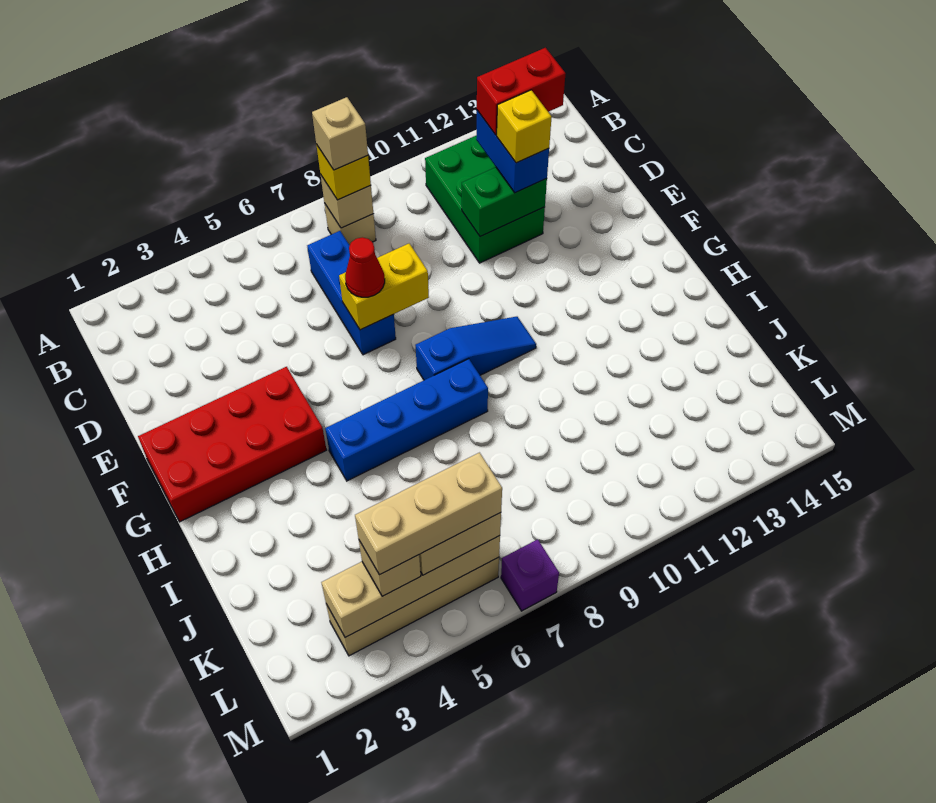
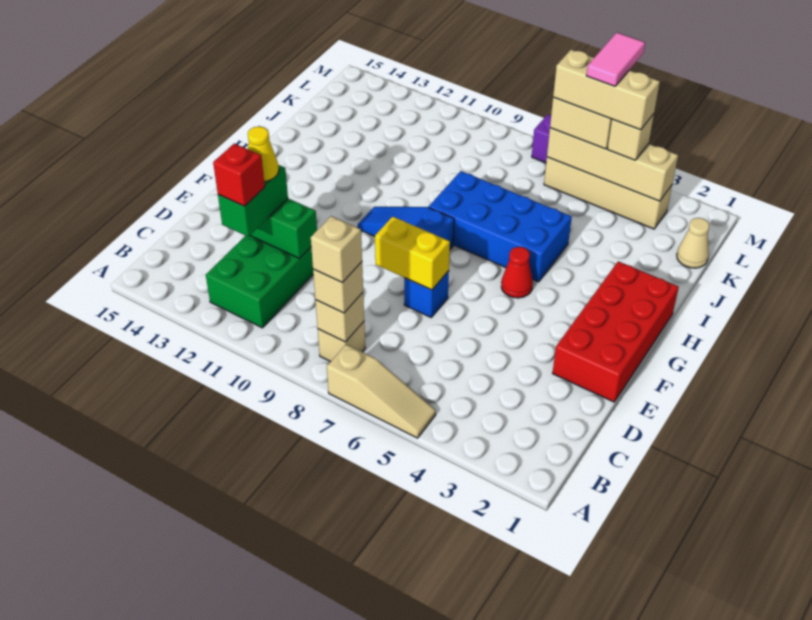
none -> tan slope A5:A7 level 1 top 7
yellow brick B8 level 3 -> tan brick B8 level 3
blue brick C7:E7 level 1 -> blue brick E7 level 1
blue brick C12:D12 level 3 -> green brick C12:D12 level 3
red brick C12:C13 level 4 -> red brick C12 level 4
yellow brick D12 level 4 -> yellow cone D12 level 4
red cone E7 level 3 -> red cone G5 level 1
red brick F1:G4 level 1 -> red brick E1:H2 level 1
blue brick H5:H8 level 1 -> blue brick H5:I8 level 1
none -> tan cone K1 level 1
none -> pink tile L5:M5 level 5

